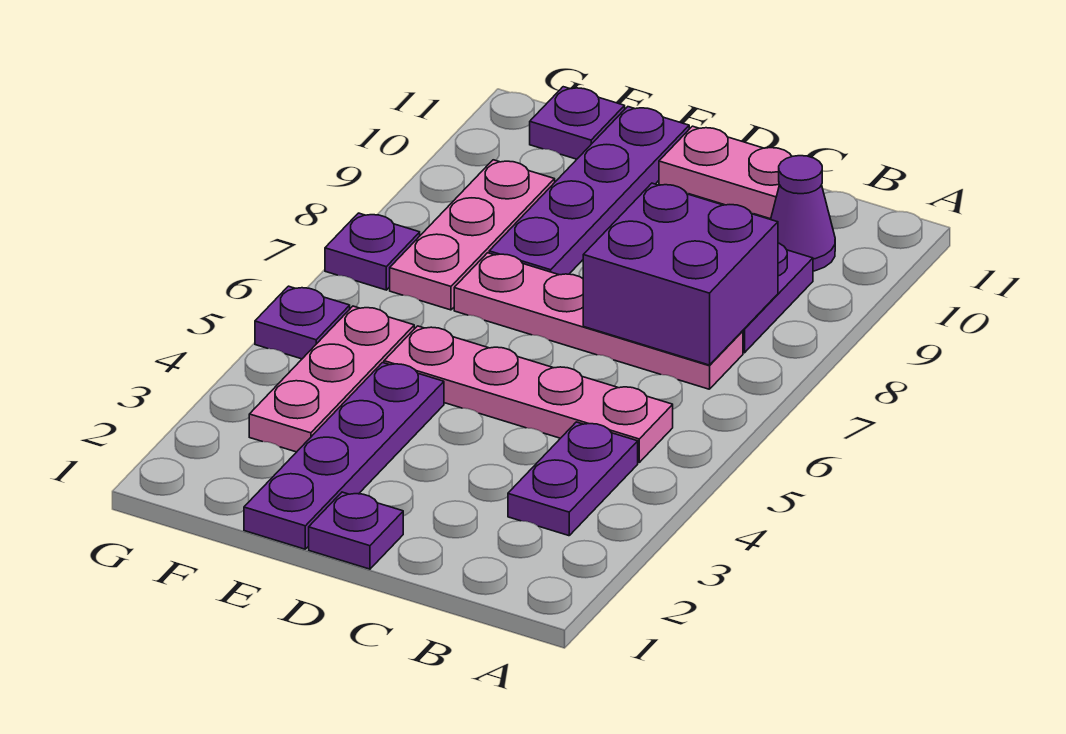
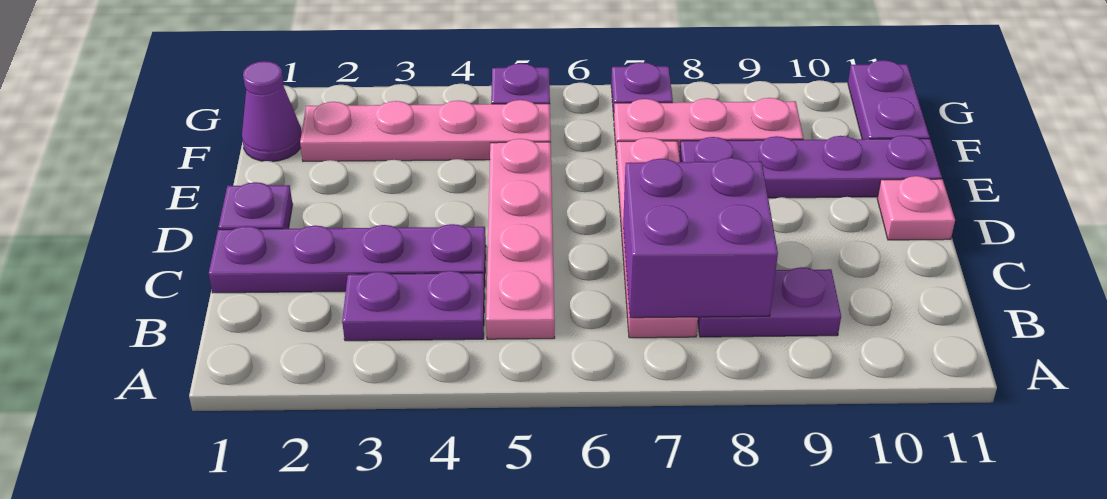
purple cone B10 level 1 -> purple cone F1 level 1
pink plate C11:D11 level 1 -> pink plate D11 level 1
purple plate E1:E4 level 1 -> purple plate C1:C4 level 1
pink plate F3:F5 level 1 -> pink plate F2:F5 level 1
purple plate F11 level 1 -> purple plate F11:G11 level 1

